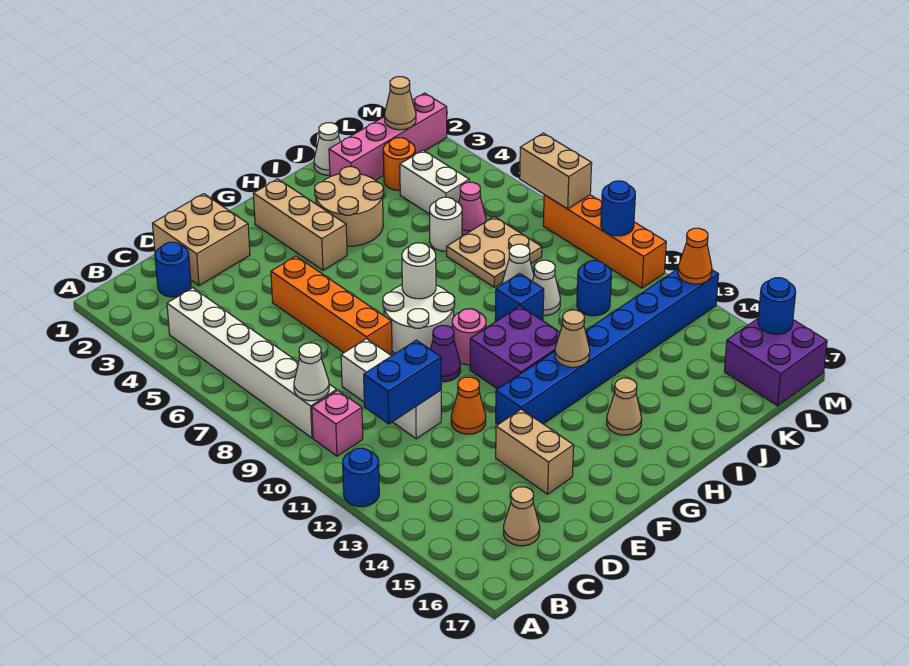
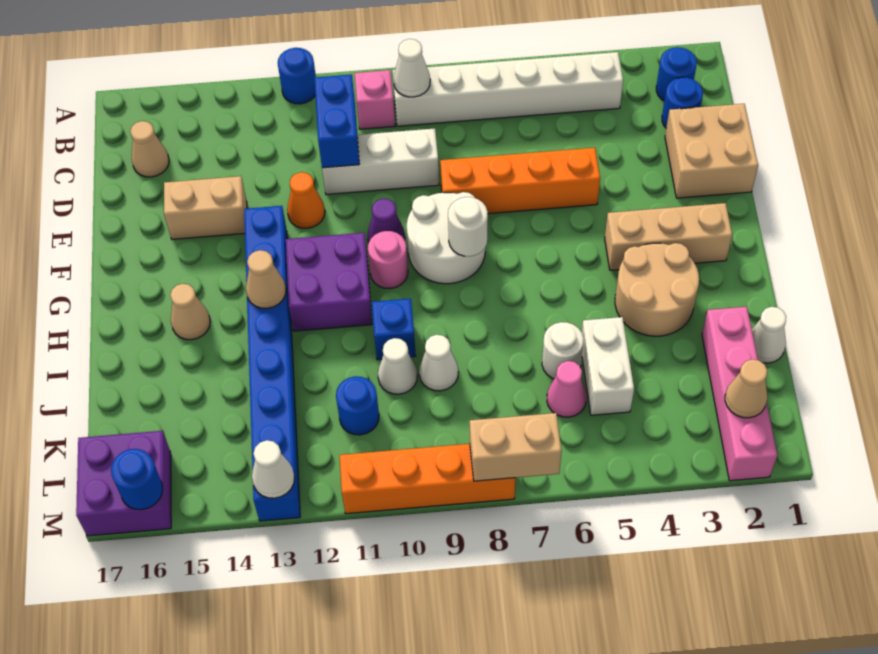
tan plate J7:K8 level 1 -> none
orange round brick K3 level 1 -> none
white brick K4:K5 level 1 -> white brick J5:K5 level 1
blue round brick M10 level 2 -> blue round brick B2 level 1
orange cone M13 level 2 -> white cone M13 level 2

